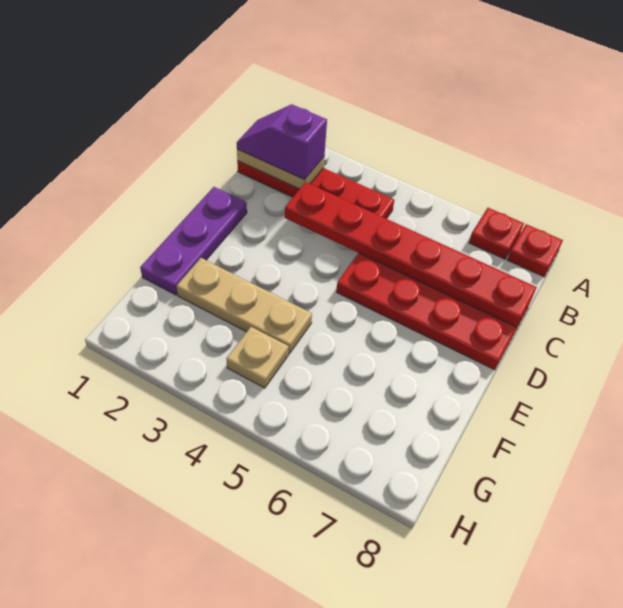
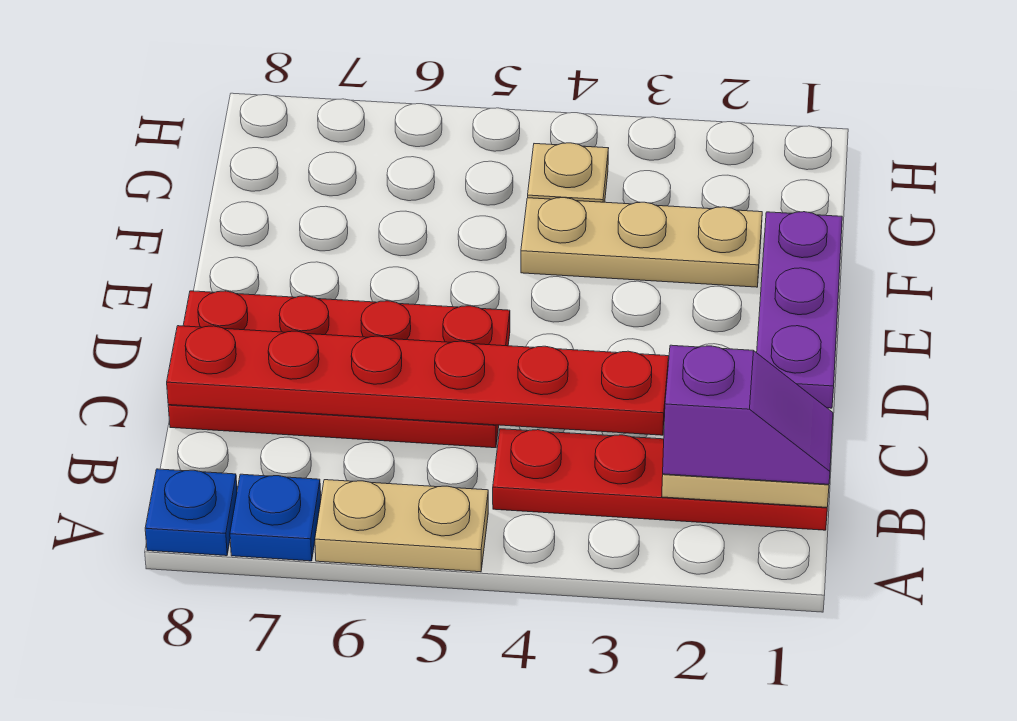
none -> tan plate A5:A6 level 1
red plate A7 level 1 -> blue plate A7 level 1
red plate A8 level 1 -> blue plate A8 level 1

